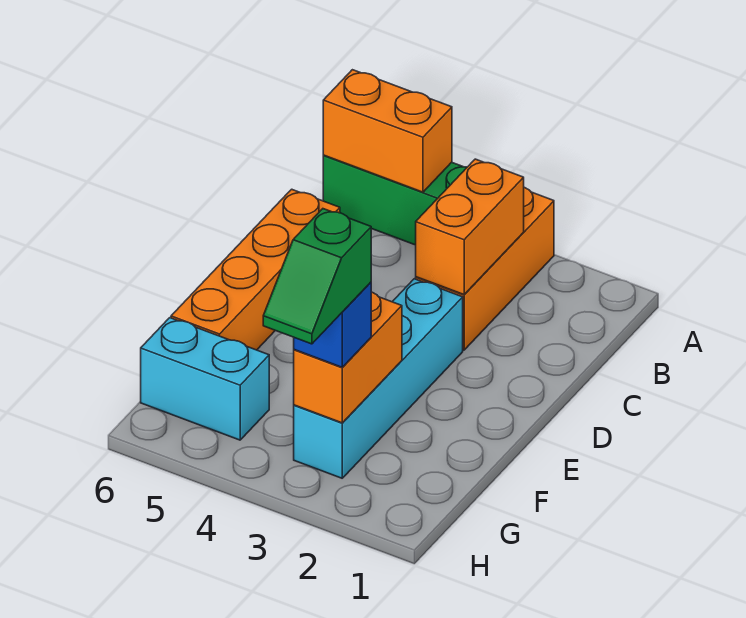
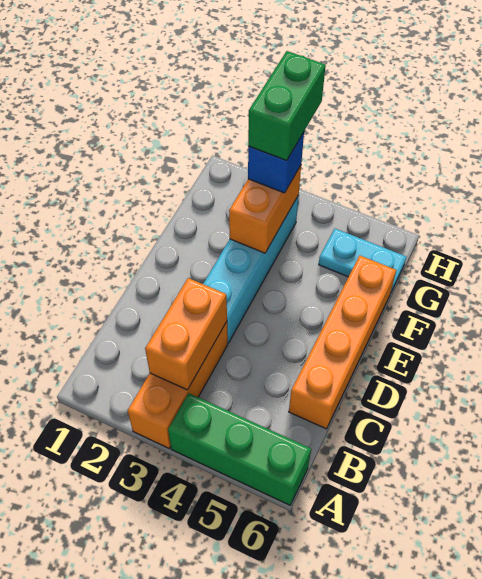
orange brick A5:A6 level 2 -> none
green slope G3:H3 level 4 top G -> green brick G3:H3 level 4
cyan brick G5:G6 level 1 -> cyan plate G5:G6 level 1

